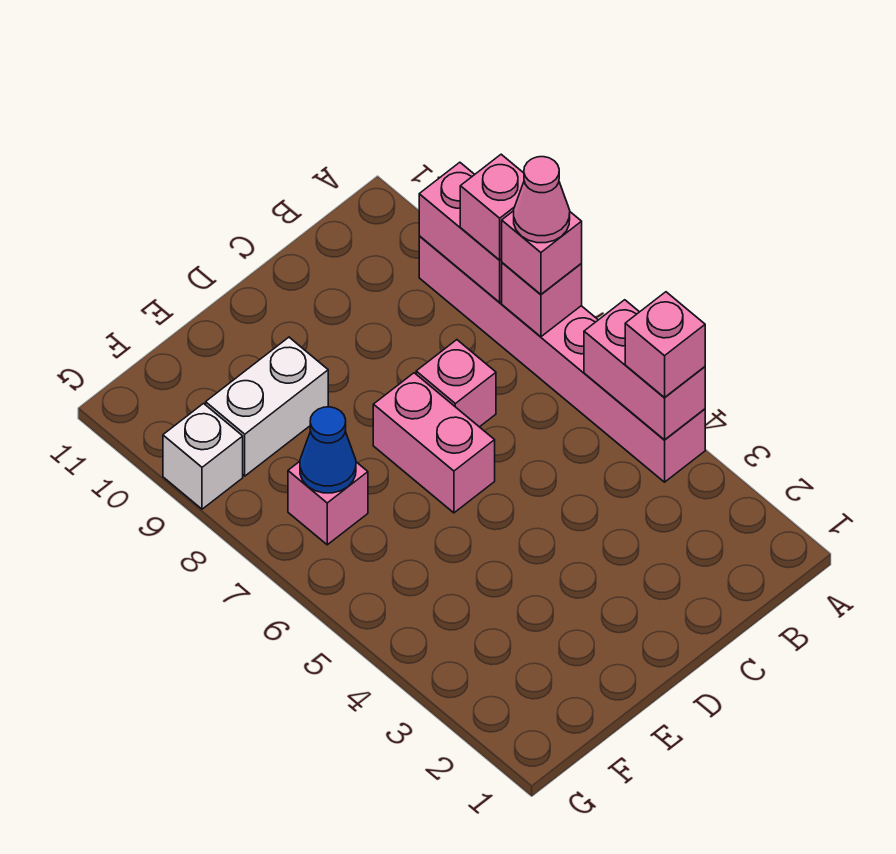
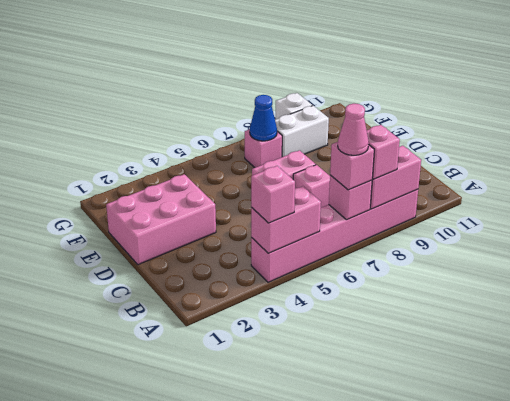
none -> pink brick D1:E3 level 1
white brick E9:F9 level 1 -> white brick F8:F9 level 1

